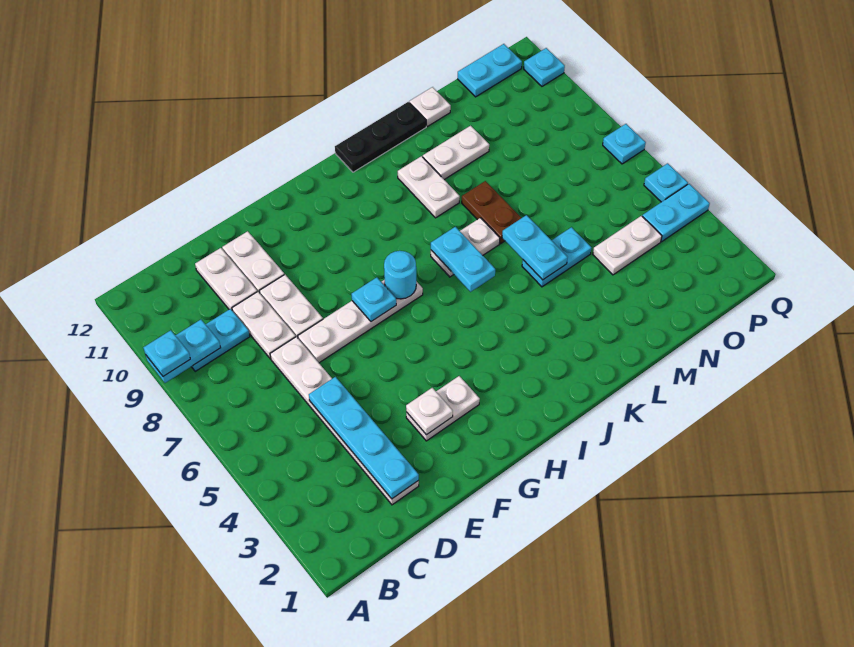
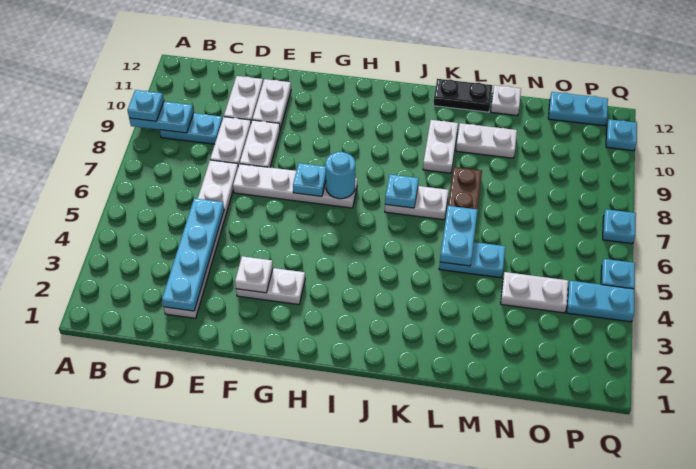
cyan plate J6:J7 level 2 -> cyan plate J7 level 2
black plate J12:L12 level 1 -> black plate K12:L12 level 1

